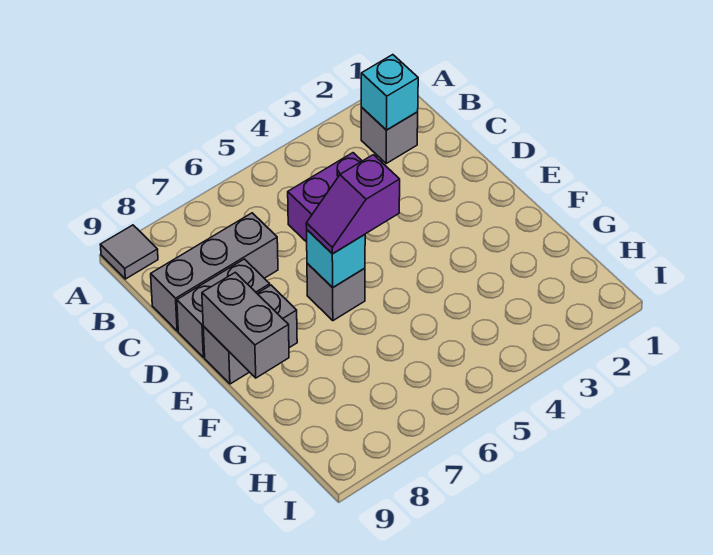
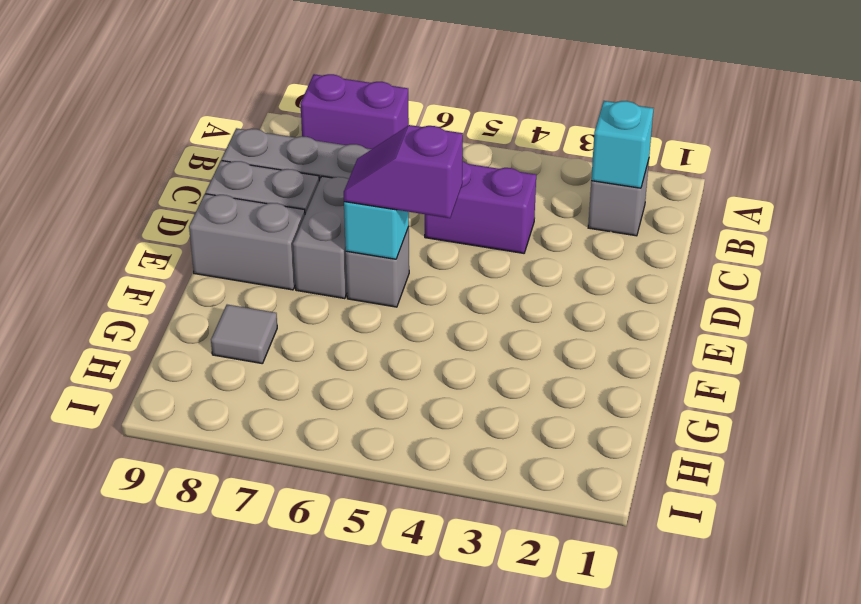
none -> purple brick A7:A8 level 1
grey tile A9 level 1 -> grey tile G8 level 1
grey brick E9:F9 level 2 -> grey brick D7:E7 level 1

